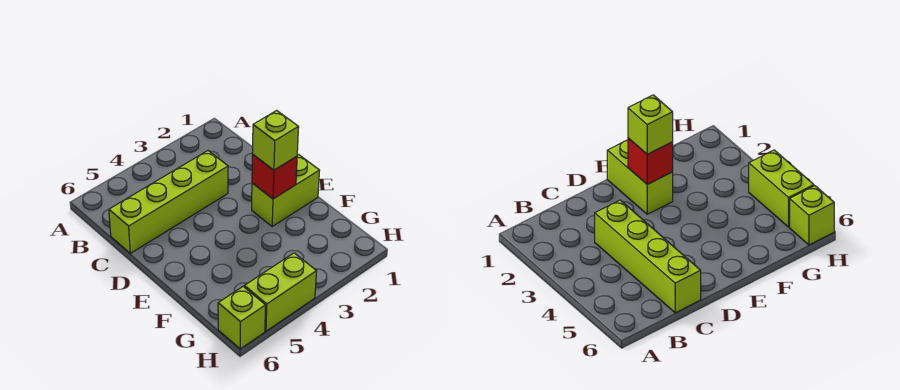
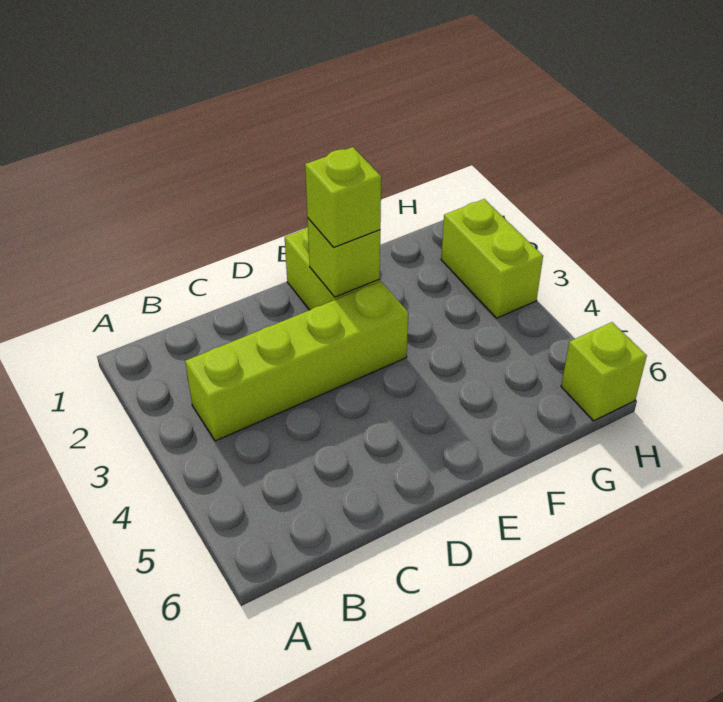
lime brick C3:C6 level 1 -> lime brick B3:E3 level 1
red brick E2 level 2 -> lime brick E2 level 2
lime brick H4:H5 level 1 -> lime brick H2:H3 level 1

